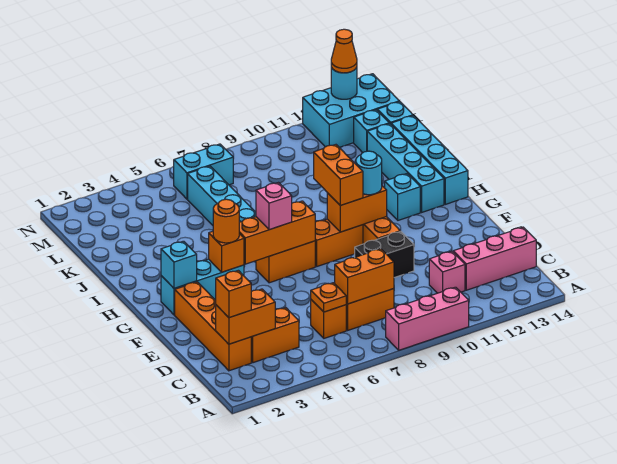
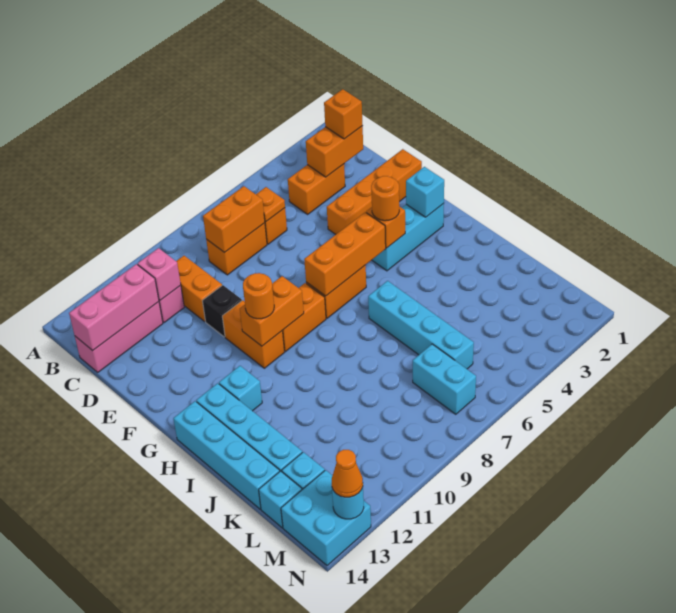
pink brick A8:A10 level 1 -> pink brick C12:C14 level 2
orange brick C2:F2 level 1 -> orange brick E1:E4 level 1
black brick E9:E10 level 1 -> black brick E10 level 1
pink brick G6 level 3 -> pink brick C11 level 2
orange brick G9:H9 level 3 -> orange brick C10:D10 level 1
cyan round brick G10 level 3 -> orange round brick G10 level 3
cyan brick M6:M7 level 1 -> cyan brick L7:M7 level 1
cyan brick M12:N14 level 1 -> cyan brick M13:N14 level 1

